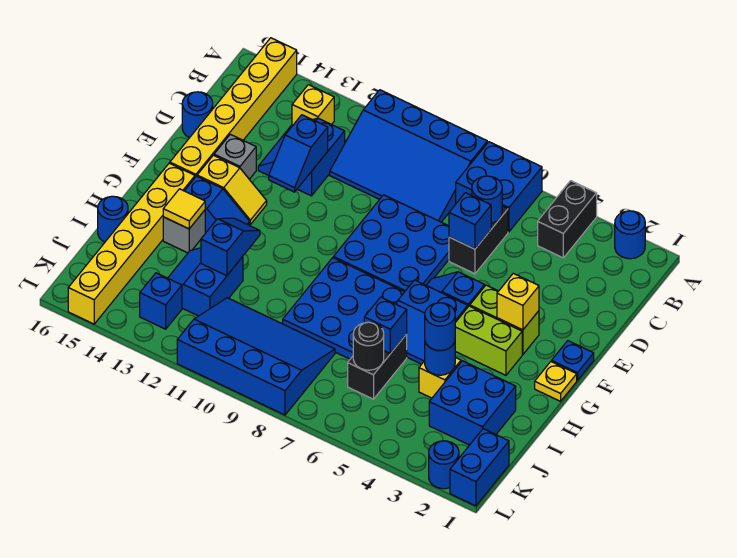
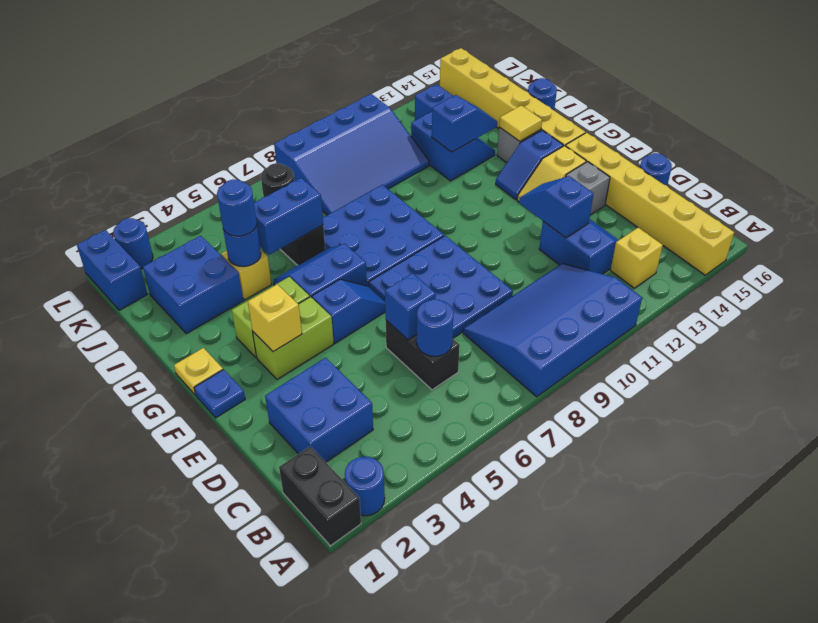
black brick A4:B4 level 1 -> black brick A1:B1 level 1
blue brick A6:B7 level 1 -> blue brick C2:D3 level 1
blue slope H12:I12 level 2 top I -> blue slope I12:I13 level 2 top 12
blue brick I6 level 2 -> blue brick I5:I6 level 2

